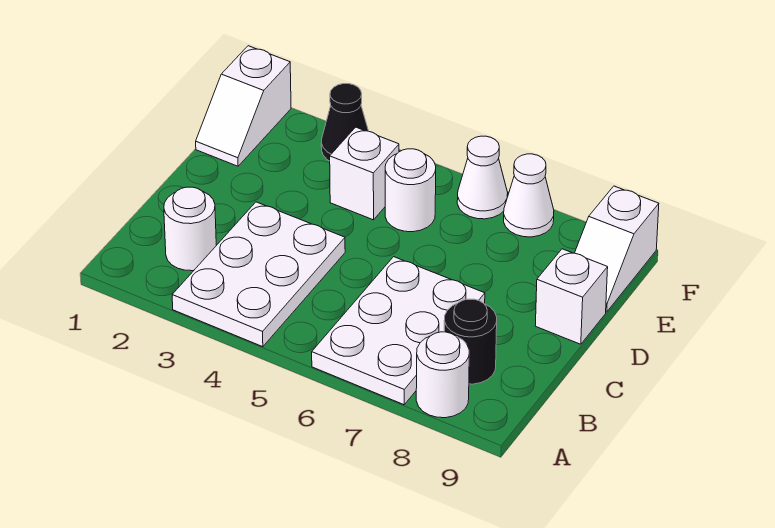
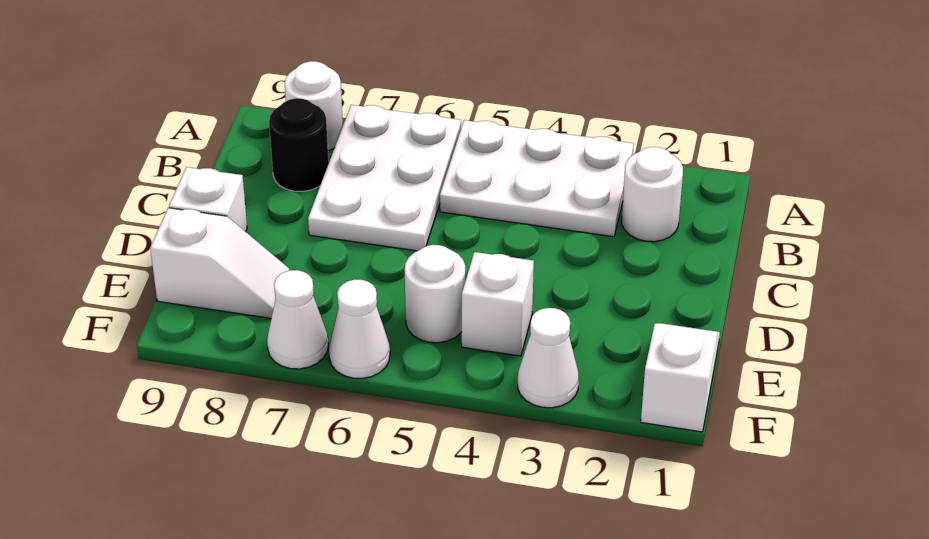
white plate A3:C4 level 1 -> white plate A3:B5 level 1
white slope E9:F9 level 1 top F -> white slope E8:E9 level 1 top 9
black cone F3 level 1 -> white cone F3 level 1

